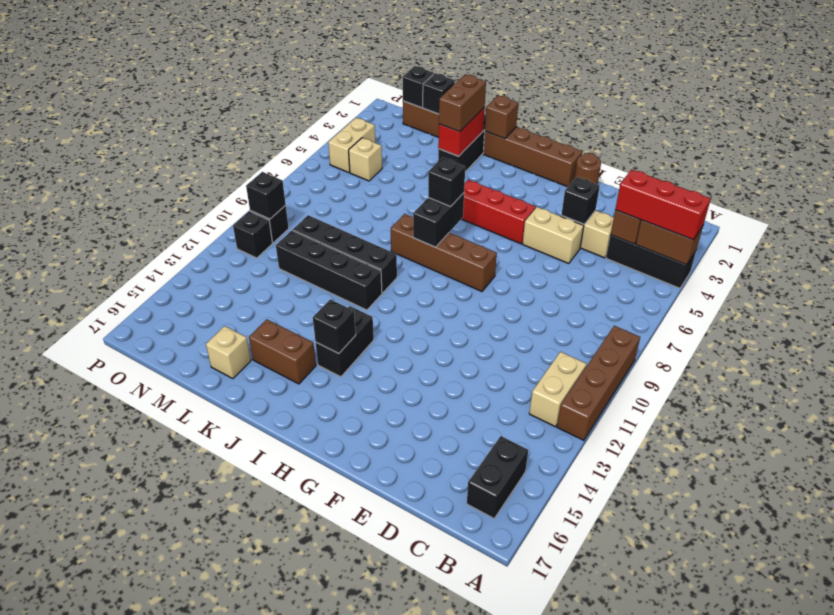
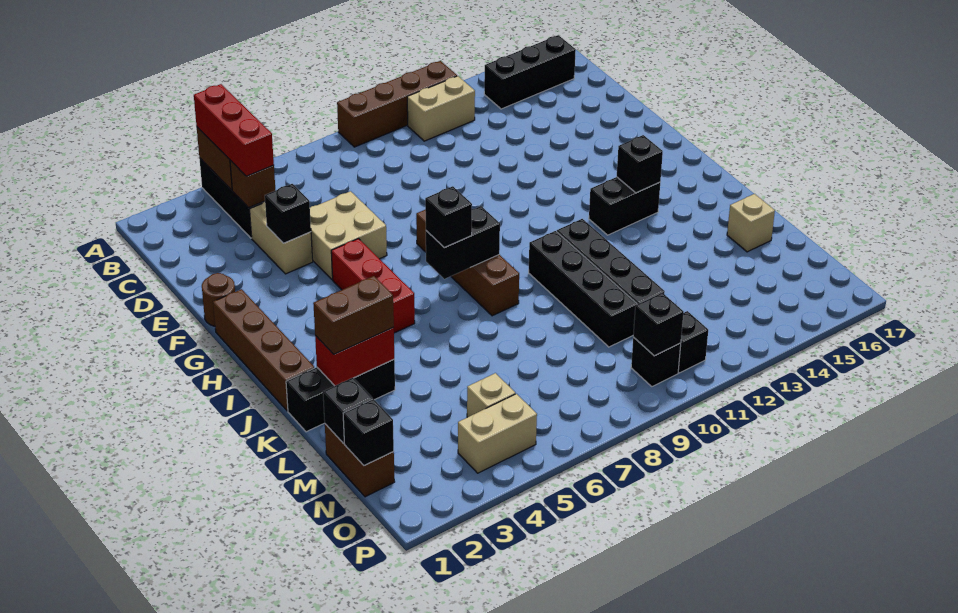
black brick B15:B16 level 1 -> black brick B14:B16 level 1
tan brick E5:F5 level 1 -> tan brick E5:F6 level 1
brown brick J1 level 2 -> none
brown brick J15:K15 level 1 -> none

